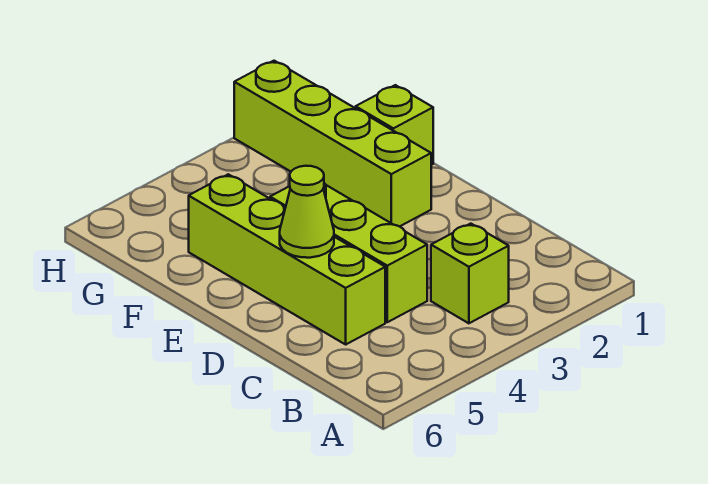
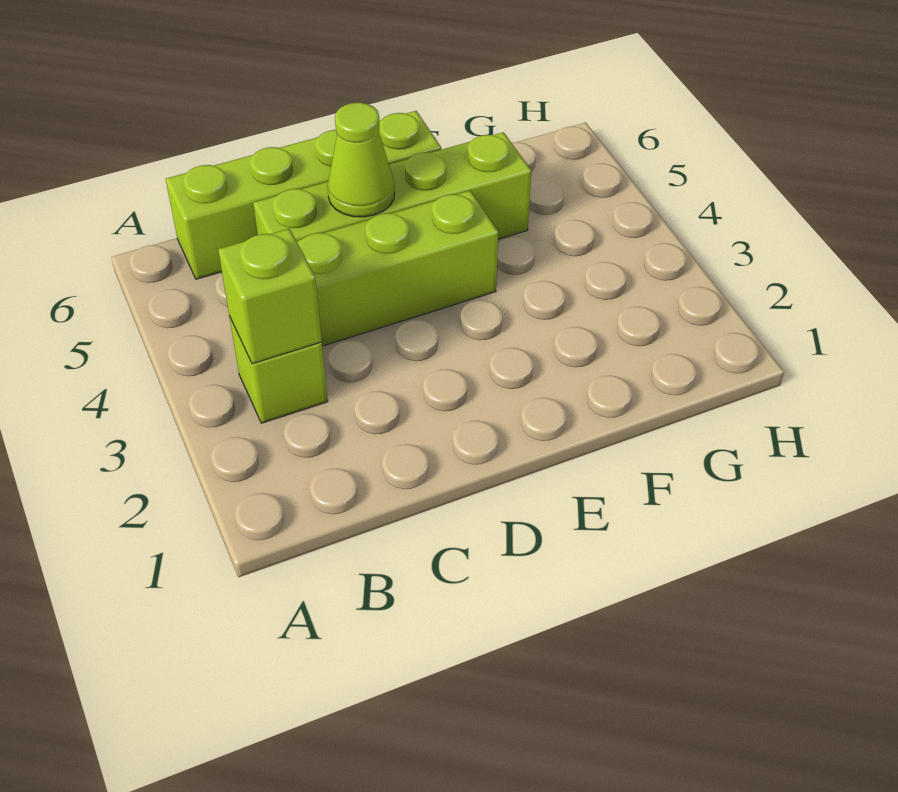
lime brick E2:H2 level 1 -> lime brick B6:E6 level 1
lime brick F1 level 1 -> lime brick B3 level 2

